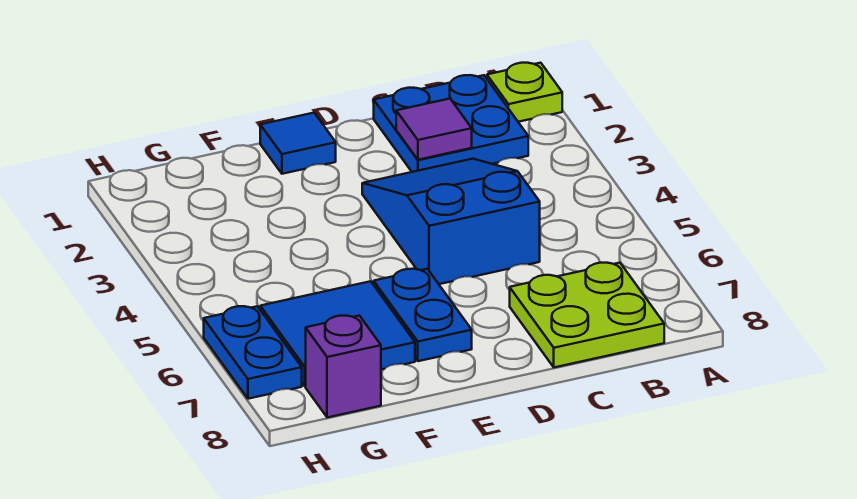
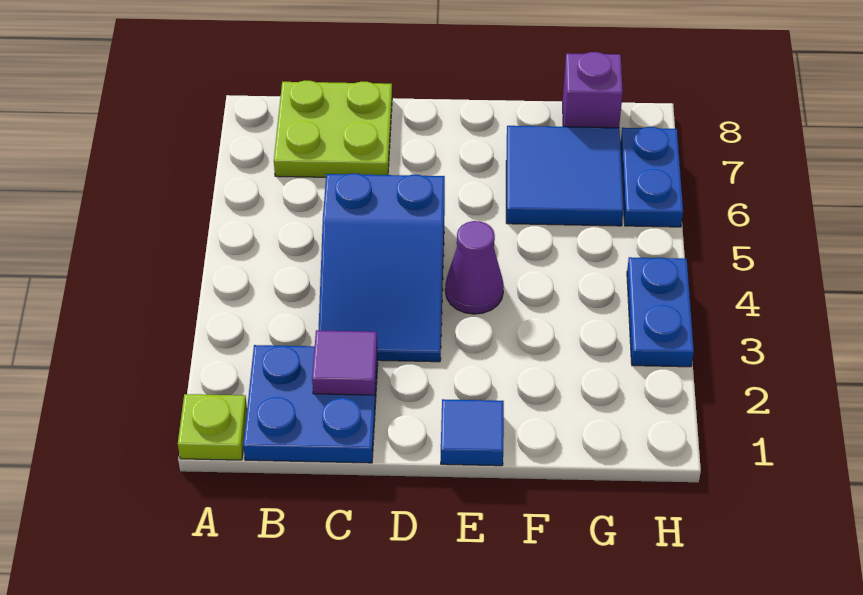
none -> purple cone E4 level 1
blue plate E6:E7 level 1 -> blue plate H3:H4 level 1

